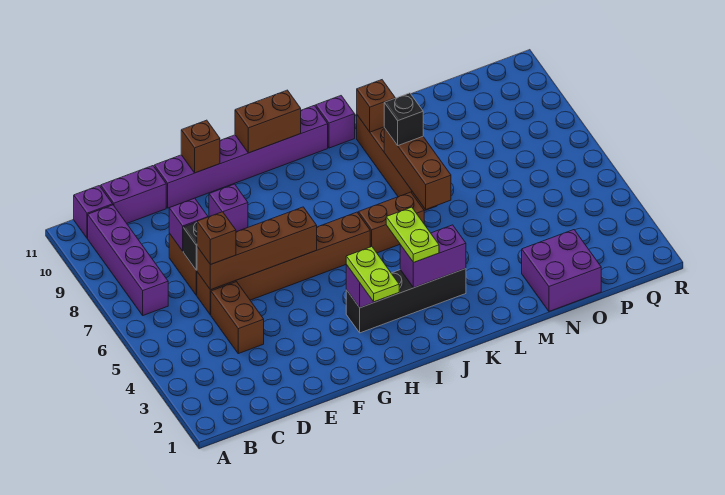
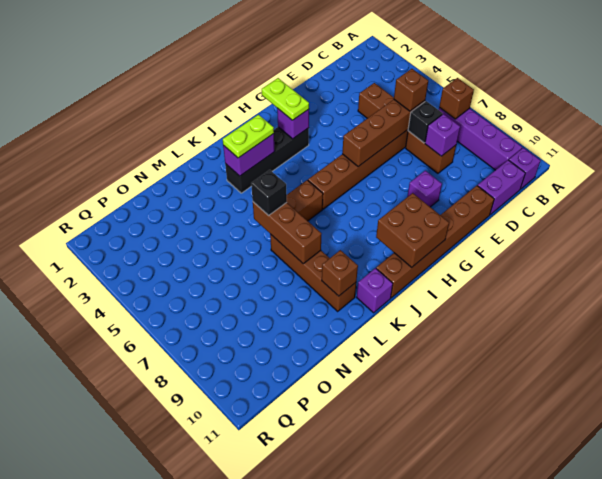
purple brick E11:J11 level 1 -> brown brick E11:J11 level 1
brown brick F11 level 2 -> brown brick B7 level 2
brown brick H11:I11 level 2 -> brown brick H10:I11 level 2
lime plate J3:J4 level 3 -> lime plate J3:K3 level 3
black brick L8 level 3 -> black brick L6 level 3
purple brick N1:O2 level 1 -> none

